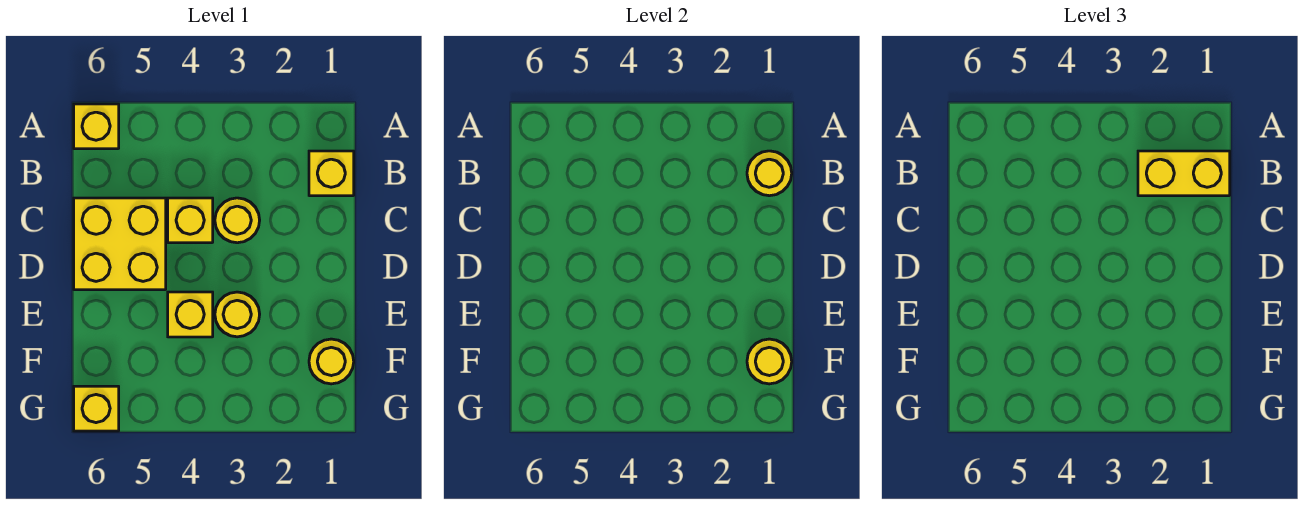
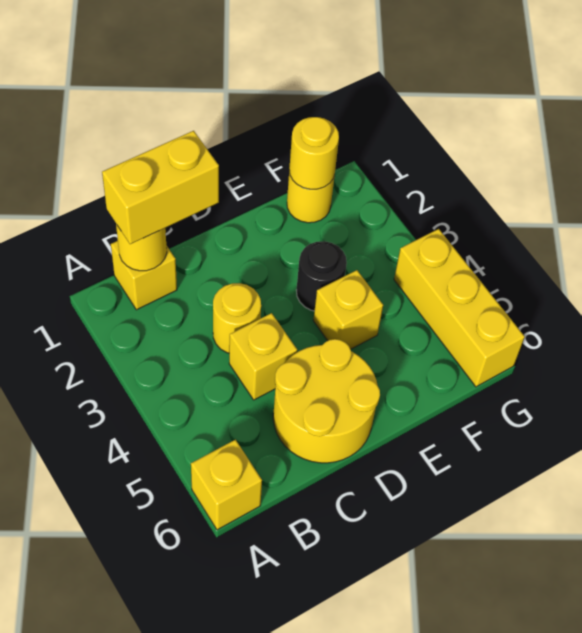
yellow brick B1:B2 level 3 -> yellow brick B1:C1 level 3
yellow brick C5:D6 level 1 -> yellow round brick C5:D6 level 1
yellow round brick E3 level 1 -> black round brick E3 level 1
yellow brick G6 level 1 -> yellow brick G4:G6 level 1

